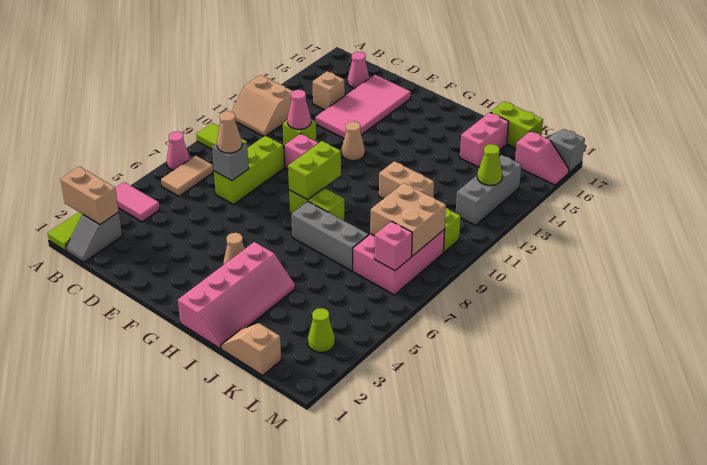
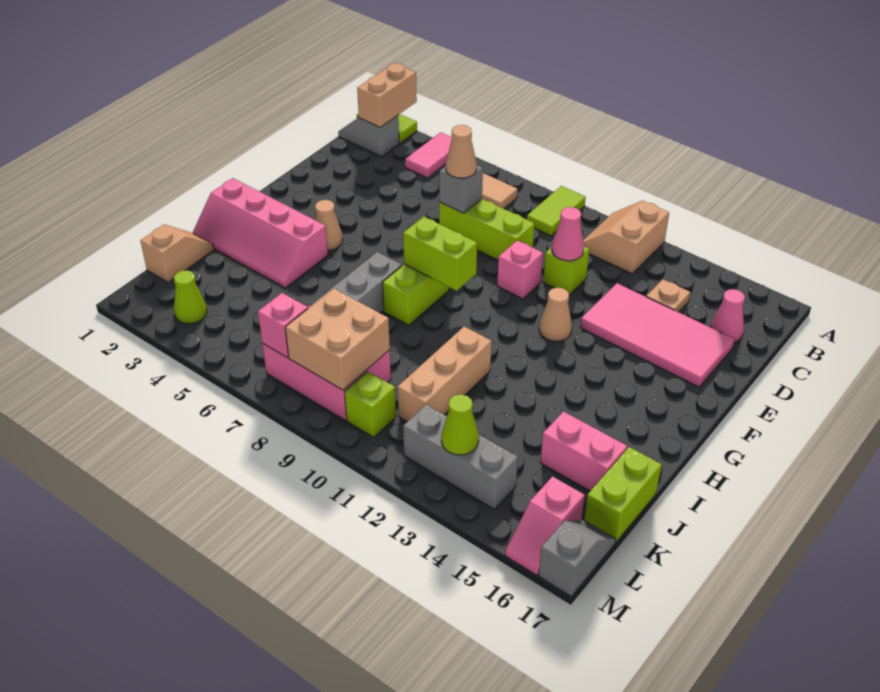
pink cone A7 level 1 -> none
tan brick C14 level 1 -> tan plate C14 level 1
tan brick I11:J11 level 1 -> tan brick I11:K11 level 1

